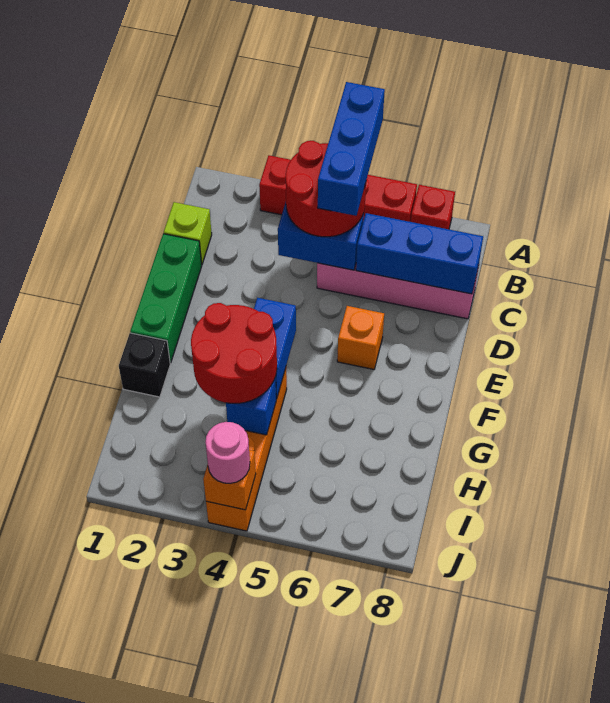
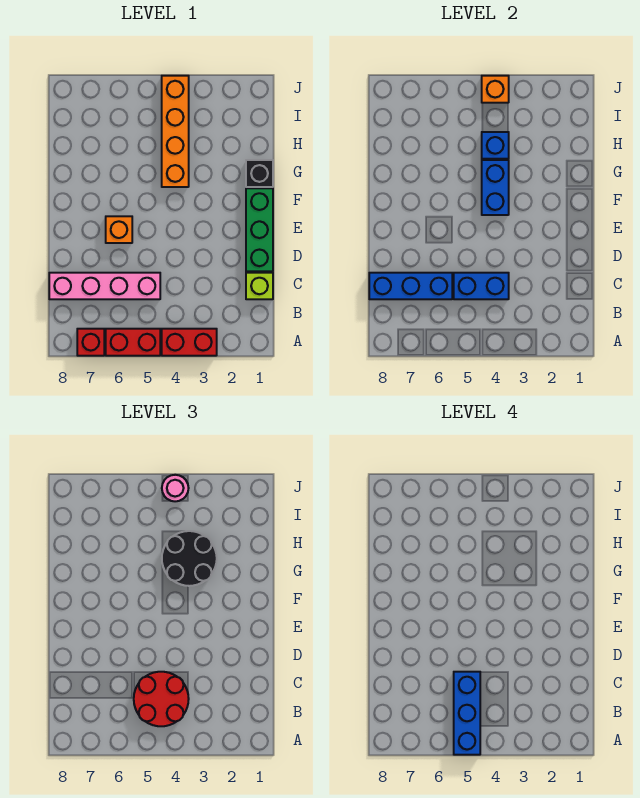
red round brick G3:H4 level 3 -> black round brick G3:H4 level 3

